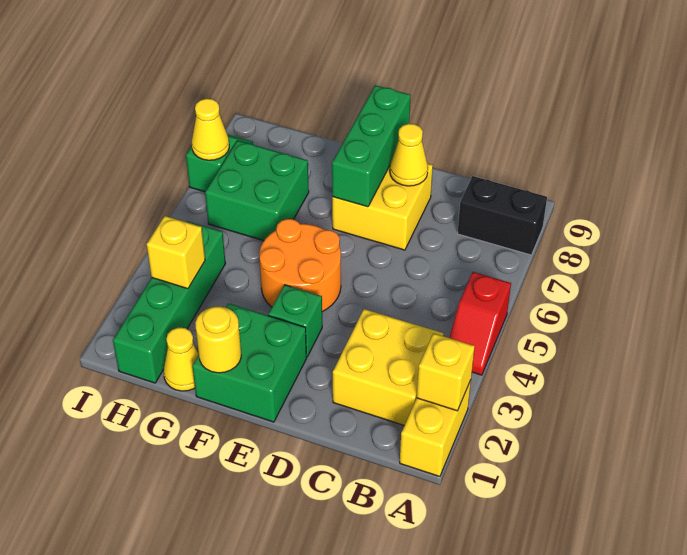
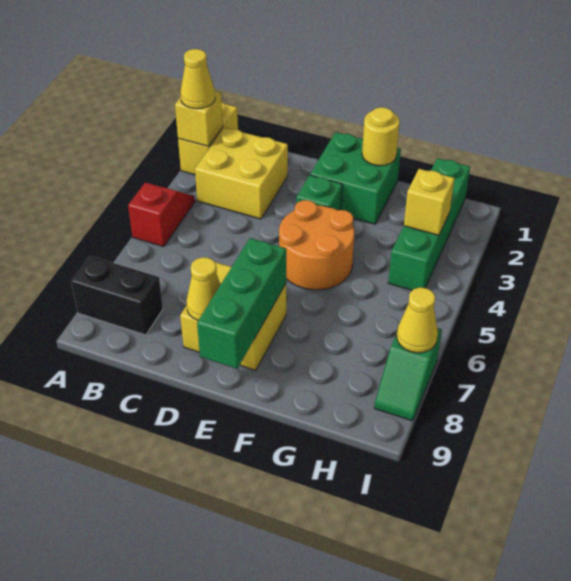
yellow cone G1 level 1 -> yellow cone A2 level 3
green brick G6:H7 level 1 -> none

